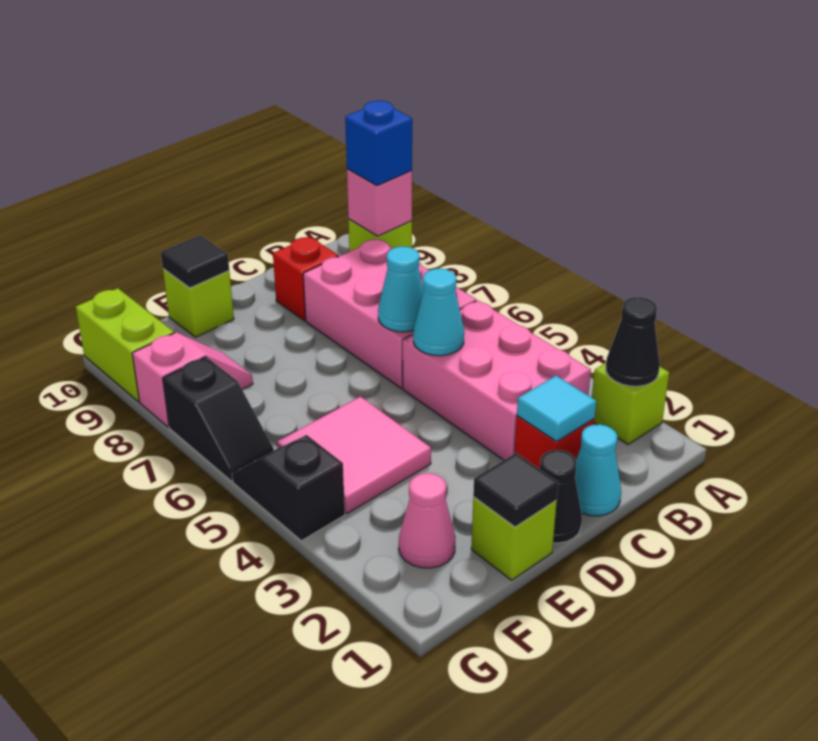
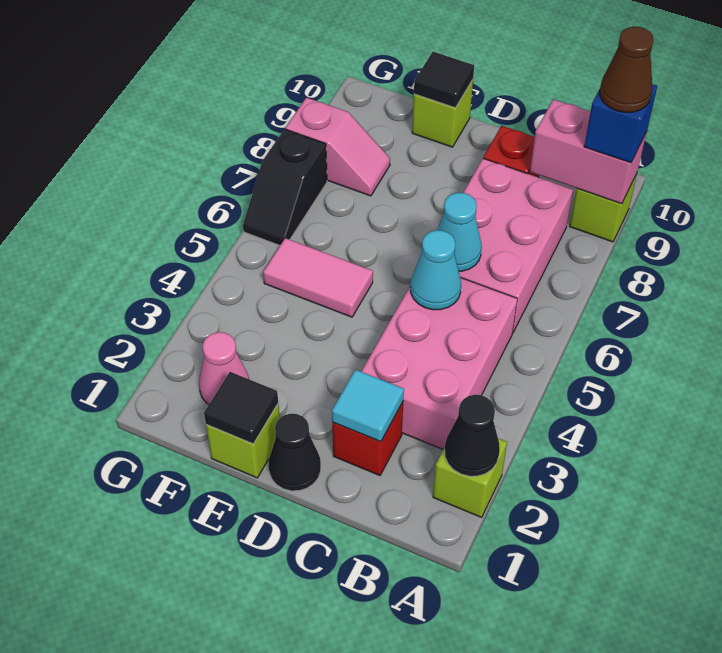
pink brick A9 level 2 -> pink brick A9:B9 level 2
none -> brown cone A9 level 4
cyan cone C1 level 1 -> none
pink tile E4:F5 level 1 -> pink tile E5:F5 level 1
black slope G4:G5 level 1 top 4 -> none
lime brick G9:G10 level 1 -> none

